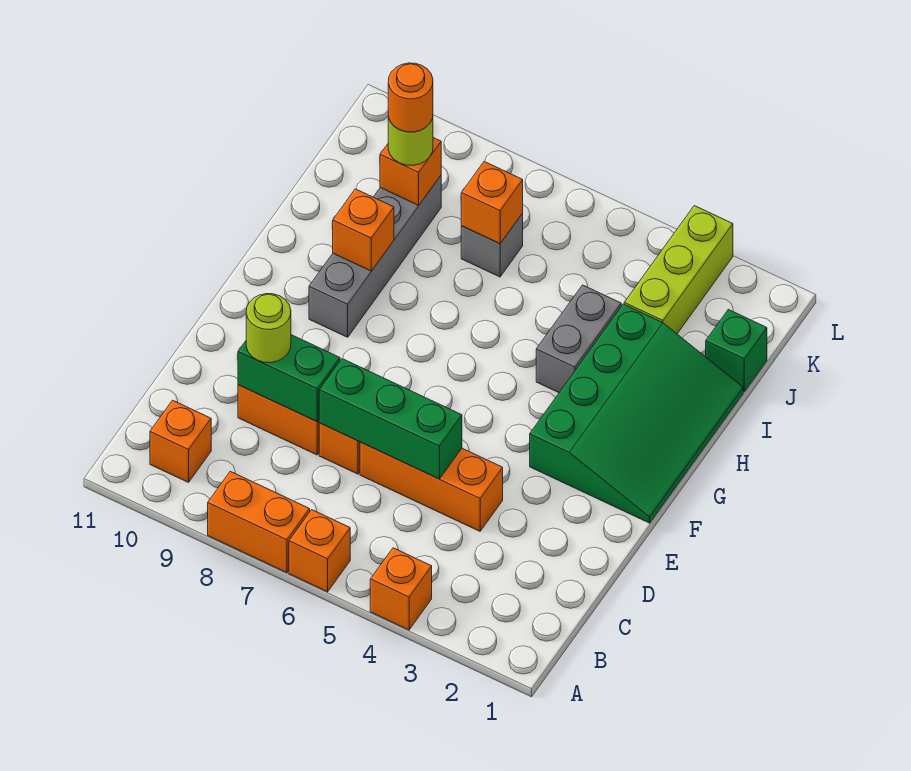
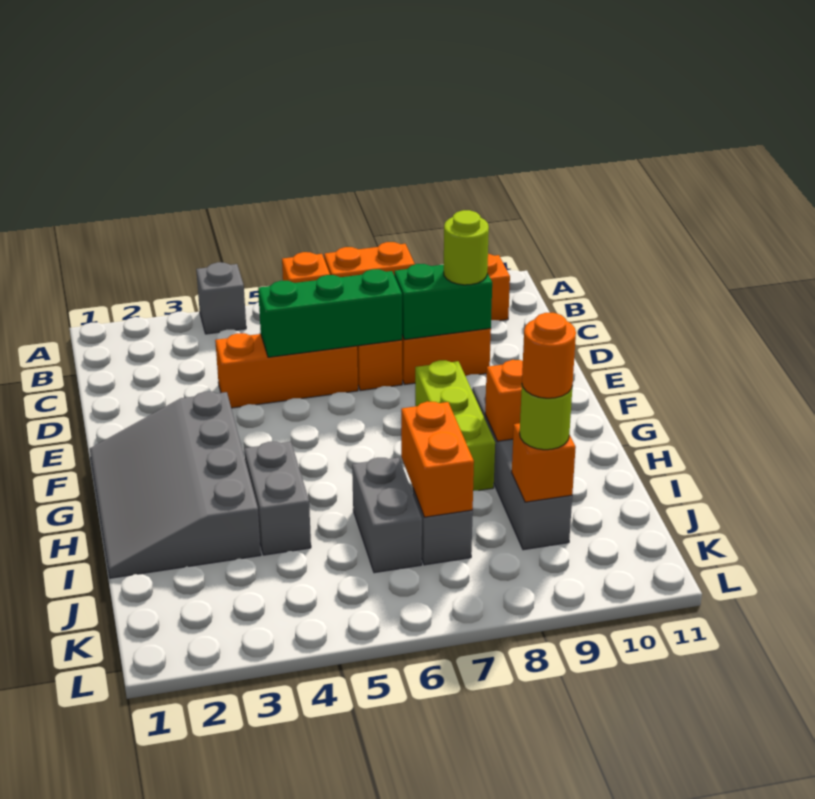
orange brick A4 level 1 -> grey brick A4 level 1
green slope F1:I3 level 1 top 3 -> grey slope F1:I3 level 1 top 3
none -> grey brick I6:J6 level 1
green brick J1 level 1 -> none
lime brick J3:L3 level 1 -> lime brick F8:H8 level 1
orange brick J7 level 2 -> orange brick I7:J7 level 2

